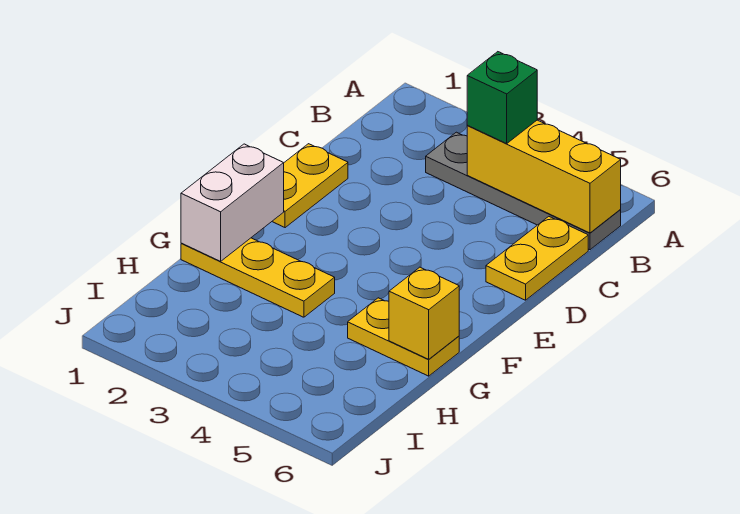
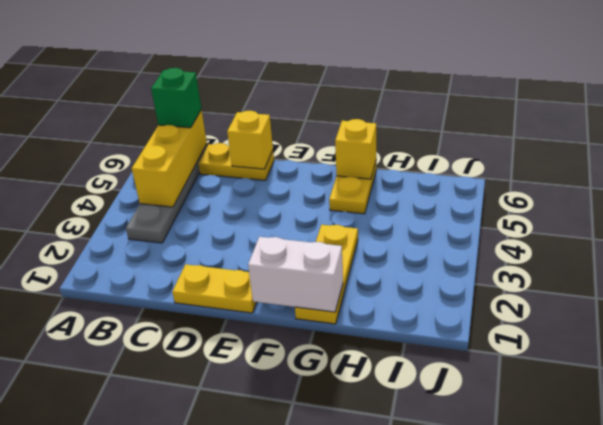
green brick B4 level 3 -> green brick B6 level 3
none -> yellow brick D6 level 2

